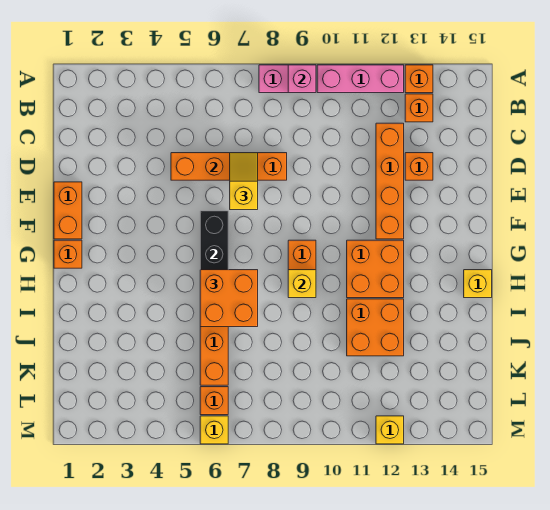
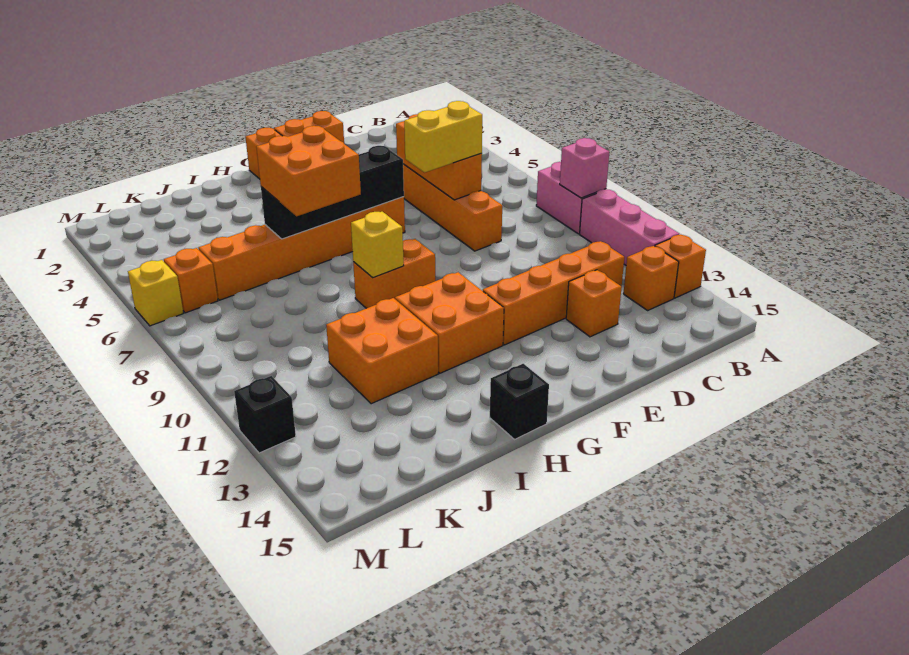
yellow slope D7:E7 level 3 top E -> yellow brick D7:E7 level 3
yellow brick H15 level 1 -> black brick H15 level 1
yellow brick M12 level 1 -> black brick M12 level 1

